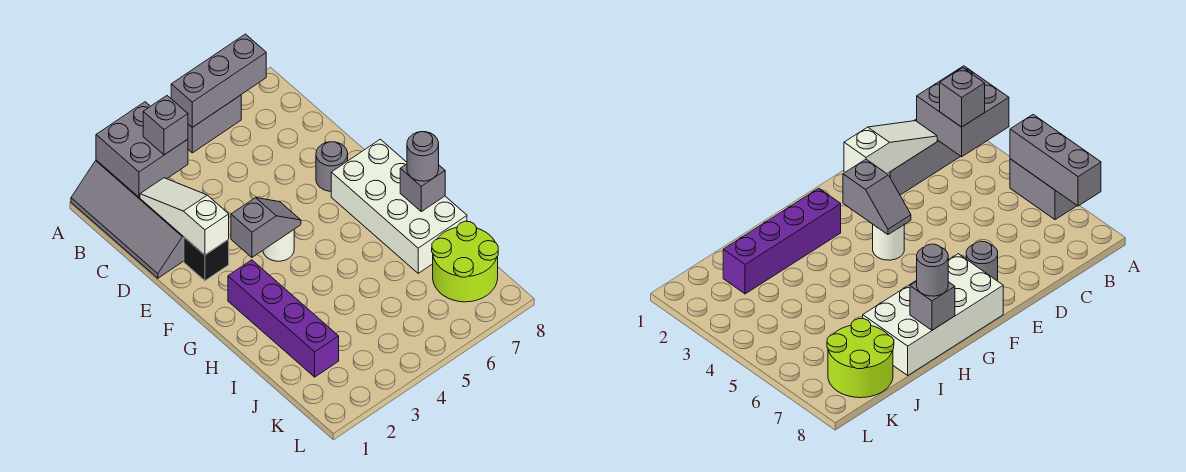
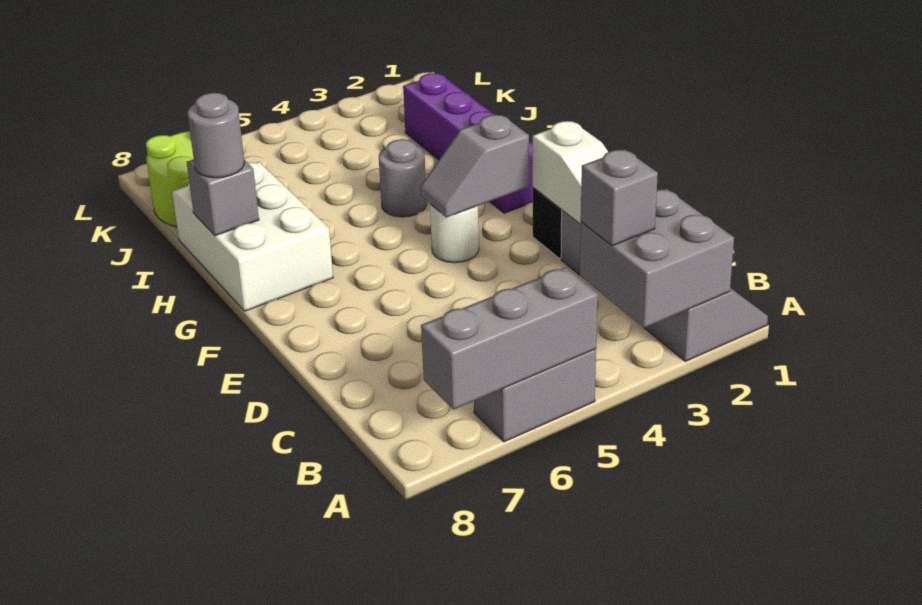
grey round brick E7 level 1 -> grey round brick H4 level 1
white brick F7:I8 level 1 -> white brick G7:I8 level 1

